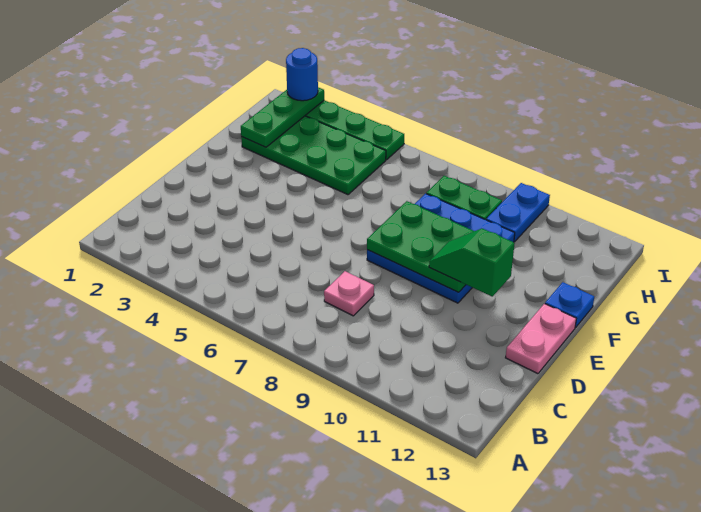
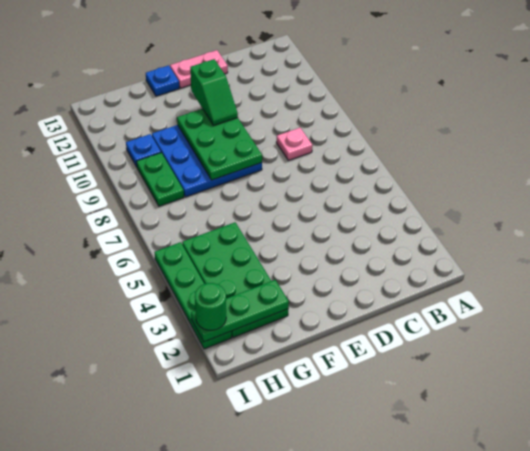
blue plate H10:I10 level 1 -> blue plate H10 level 1
blue round brick I2 level 3 -> green round brick I2 level 3

